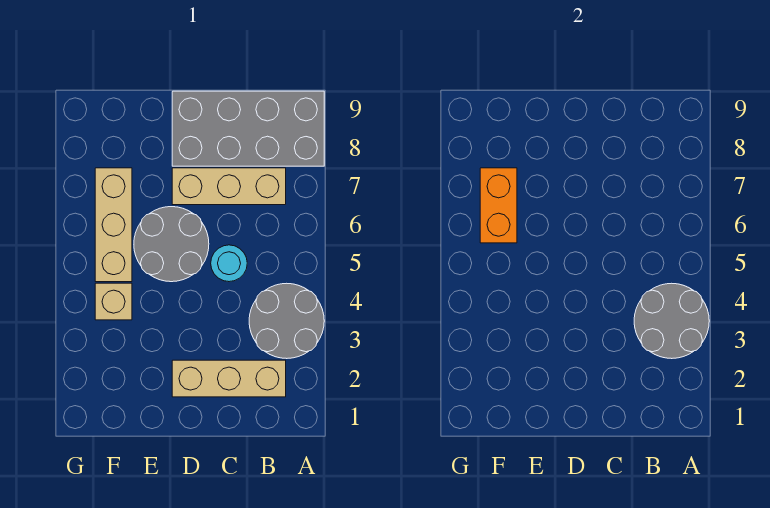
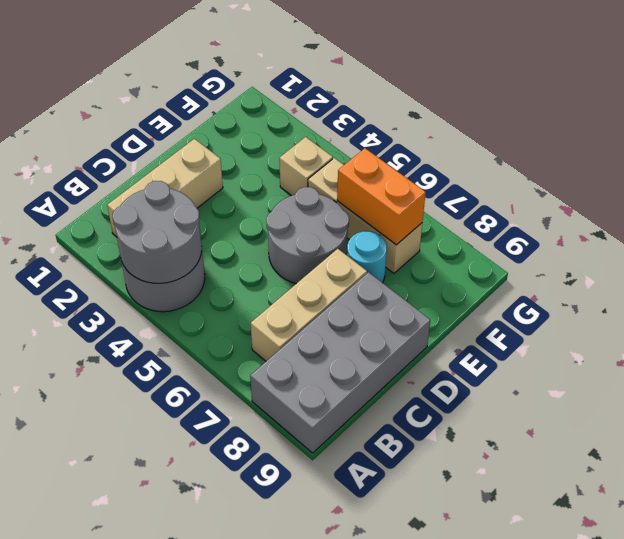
cyan round brick C5 level 1 -> cyan round brick E7 level 1

